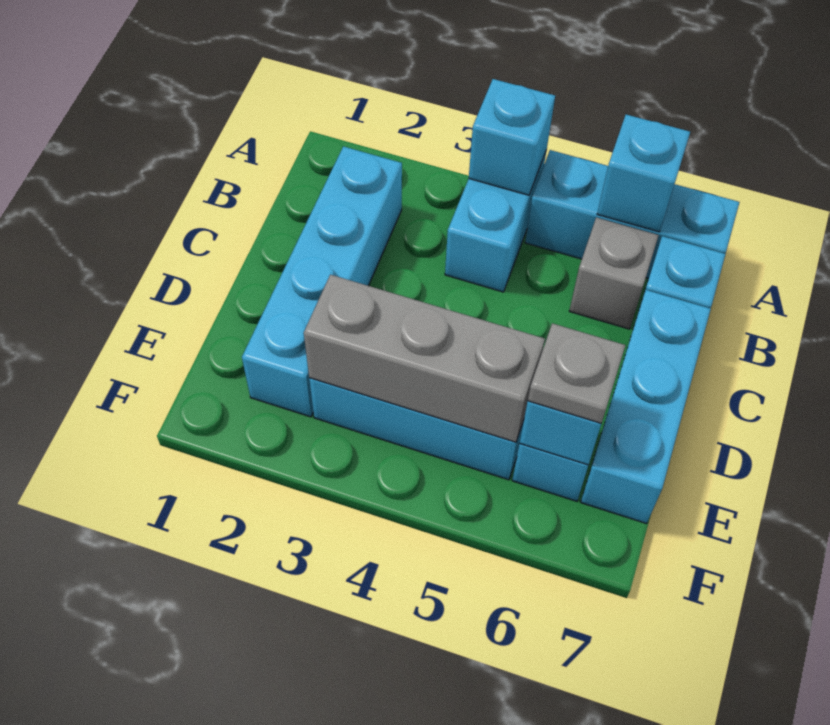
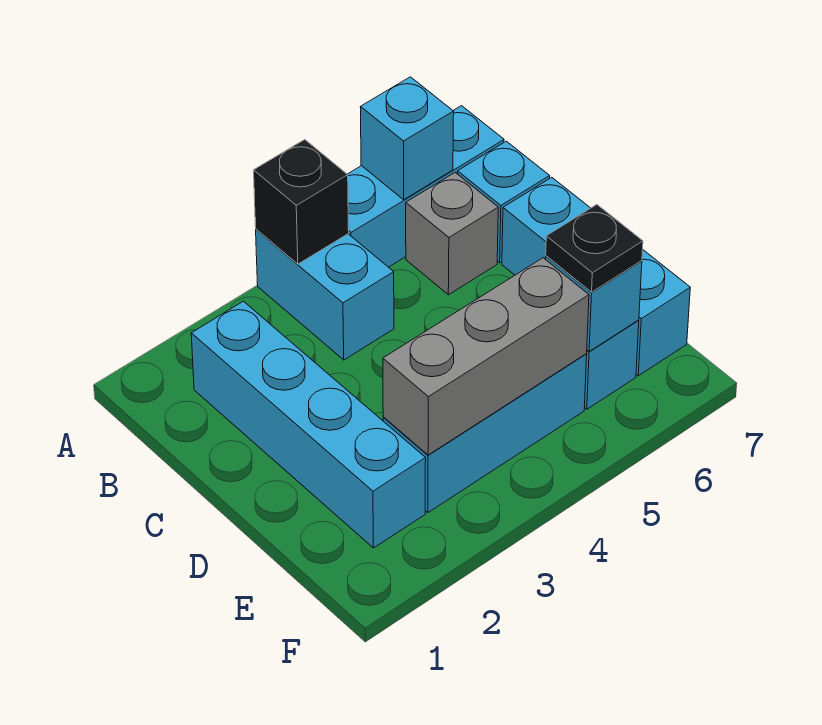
cyan brick A4 level 2 -> black brick A4 level 2
grey plate E6 level 3 -> black plate E6 level 3

